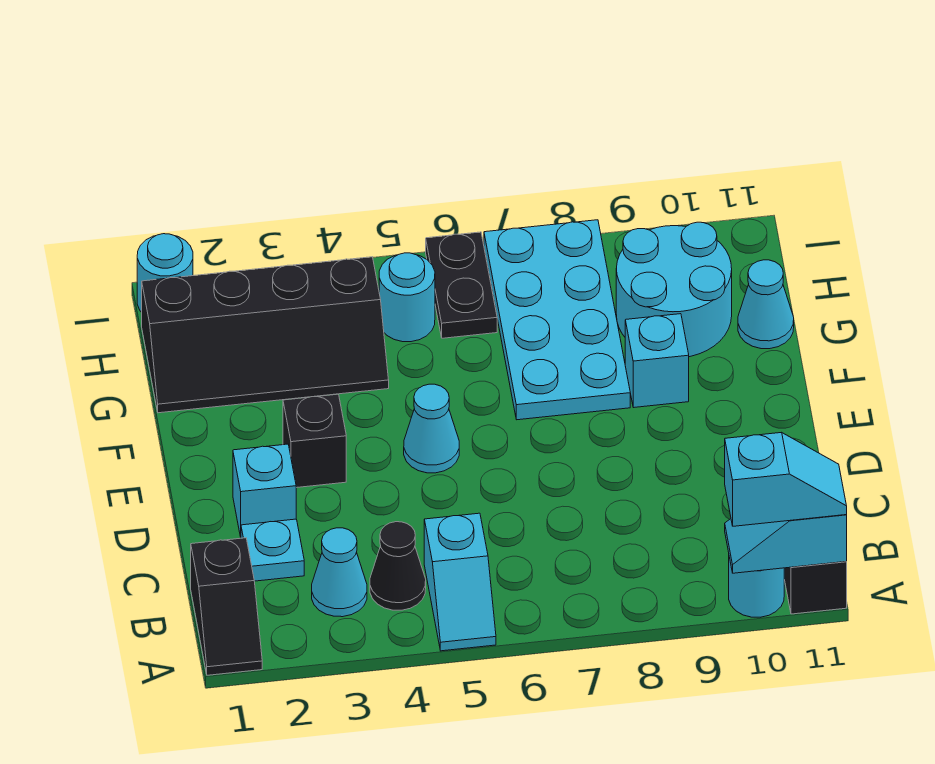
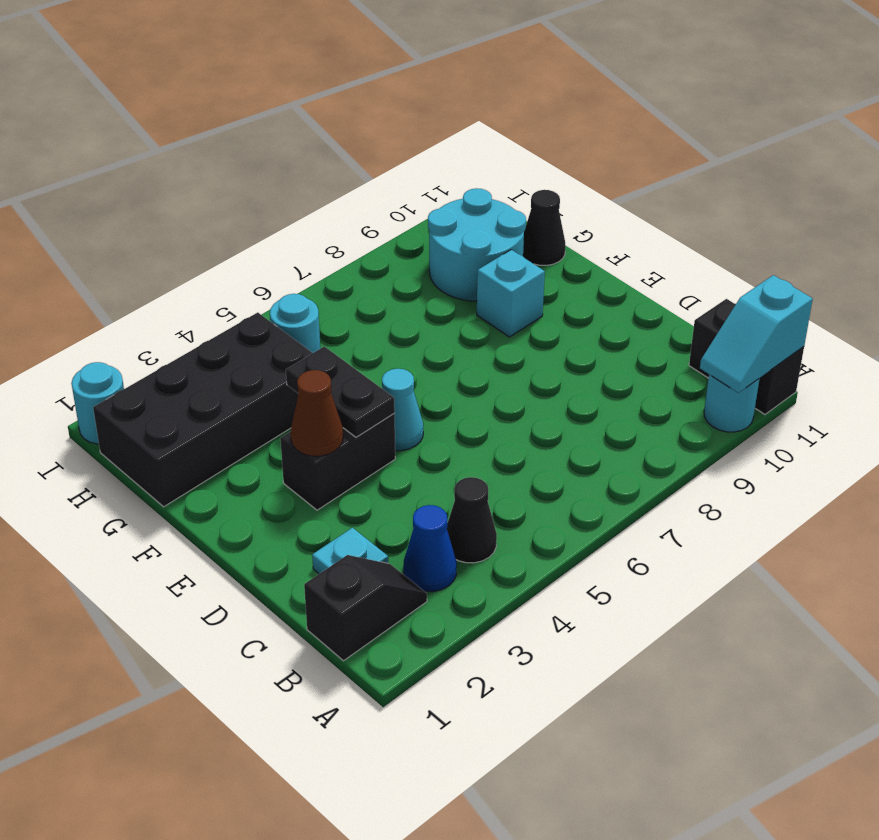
black slope A1:B1 level 1 top B -> black slope B1:B2 level 1 top 1
cyan slope A5:B5 level 1 top B -> none
cyan slope A10:A11 level 3 top 10 -> none
cyan cone B3 level 1 -> blue cone B3 level 1
cyan brick D2 level 1 -> none
black brick E3 level 1 -> black brick E3:E4 level 1
none -> brown cone E3 level 2
cyan plate F7:I8 level 1 -> none
black slope G1:H4 level 1 top H -> black brick G1:H4 level 1
cyan cone G11 level 1 -> black cone G11 level 1
black plate H6:I6 level 1 -> black plate E4:F4 level 2

